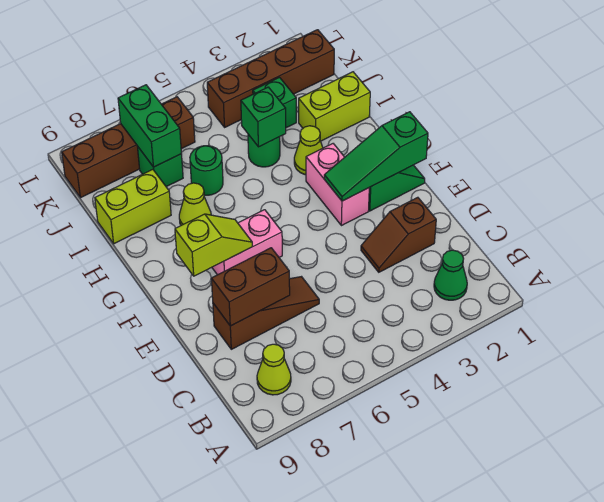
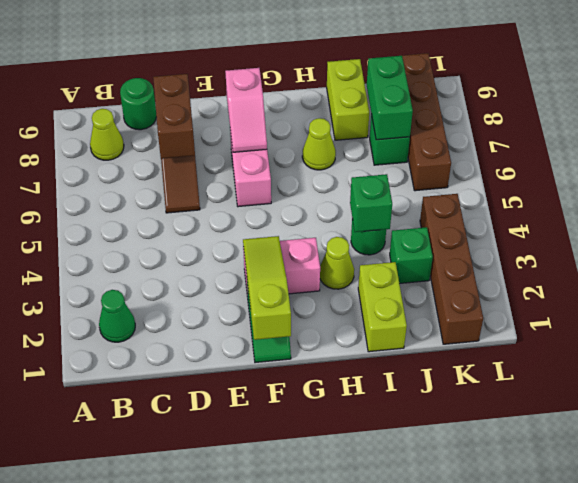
brown slope D2:D3 level 1 top 2 -> none
green slope F1:F3 level 2 top 1 -> lime slope F1:F3 level 2 top 1
lime slope F7:F8 level 2 top 8 -> pink slope F7:F8 level 2 top 8
green round brick I6 level 1 -> green round brick C9 level 1
green brick J7:K7 level 2 -> green brick J7:J8 level 2

